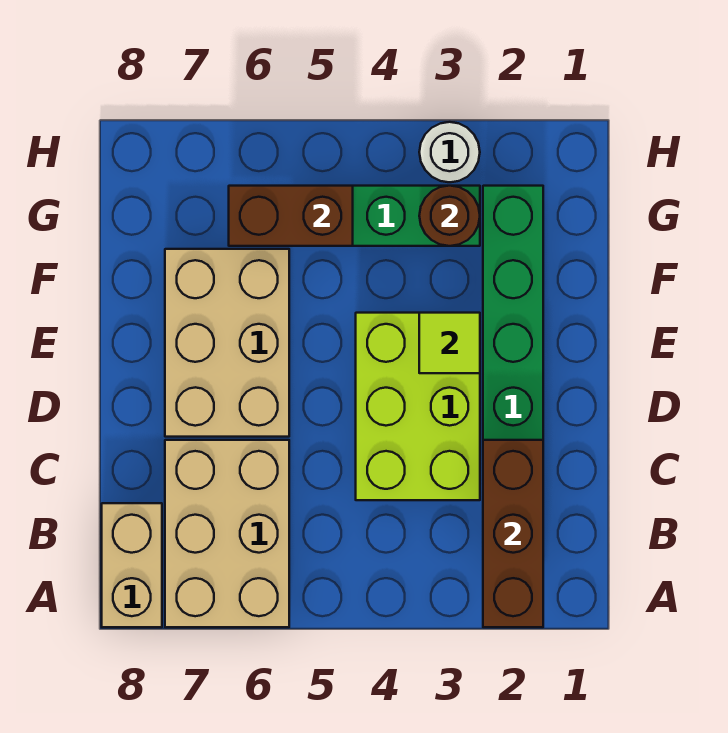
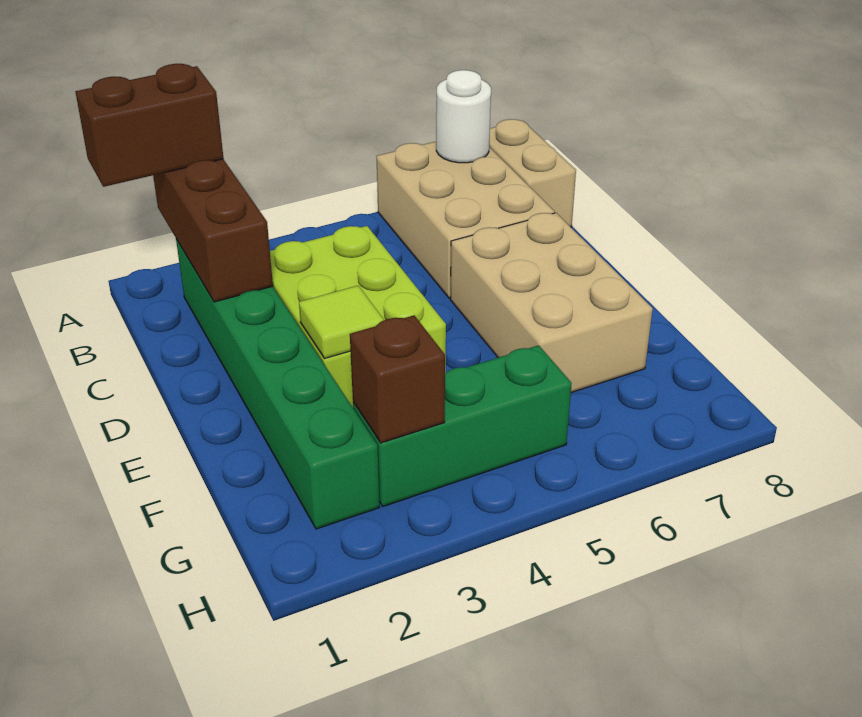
brown round brick G3 level 2 -> brown brick G3 level 2
brown brick G5:G6 level 2 -> brown brick A1:A2 level 3
white round brick H3 level 1 -> white round brick A7 level 2

